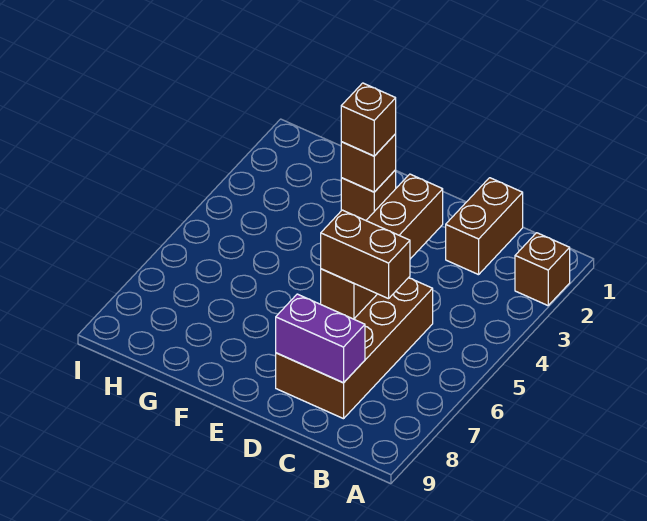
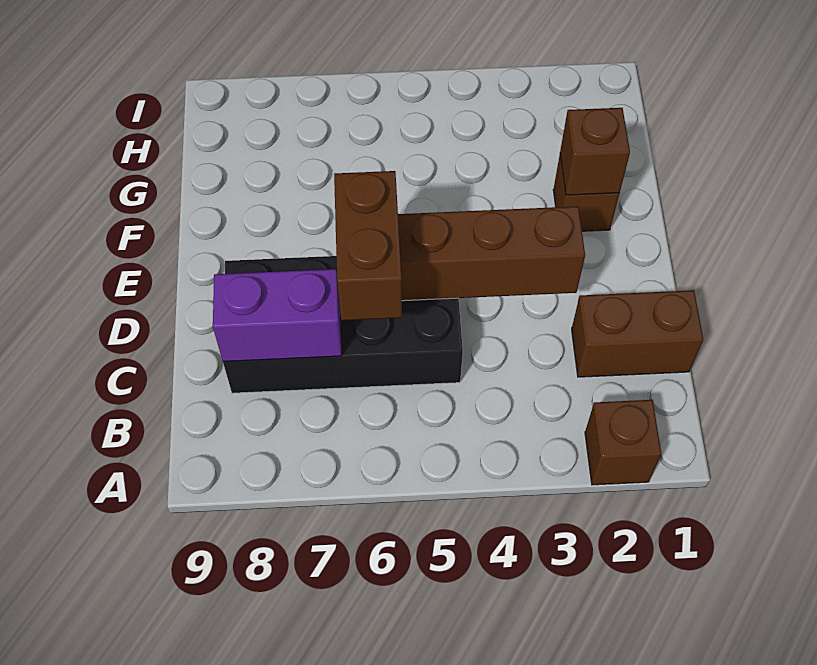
brown brick C5:D8 level 1 -> black brick C5:D8 level 1
purple brick C8:D8 level 2 -> purple brick C7:C8 level 2
brown brick F2 level 3 -> none

